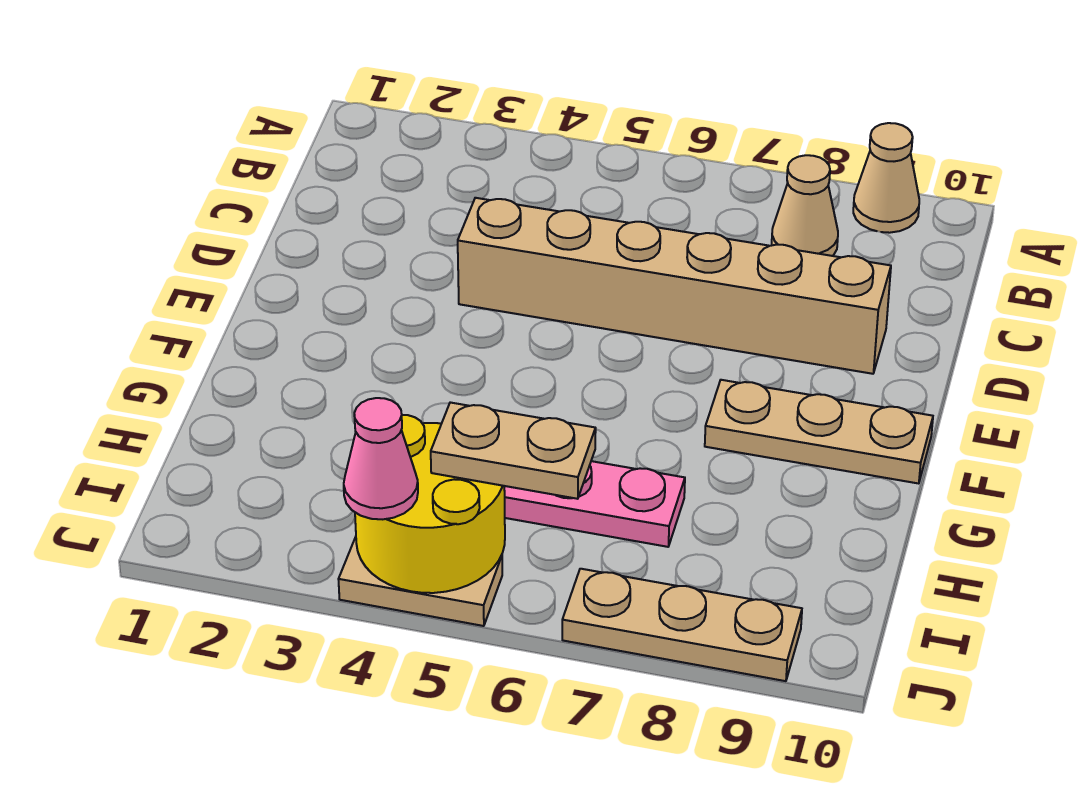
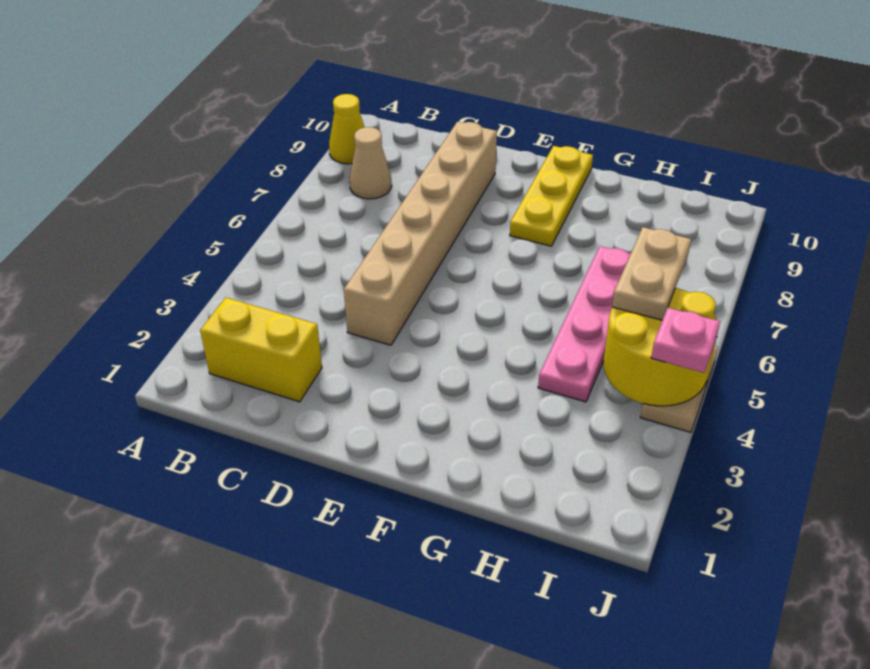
tan cone A9 level 1 -> yellow cone A9 level 1
none -> yellow brick B2:C2 level 1
tan plate F8:F10 level 1 -> yellow plate F8:F10 level 1
pink cone J4 level 3 -> pink plate J4 level 3
tan plate J7:J9 level 1 -> none

